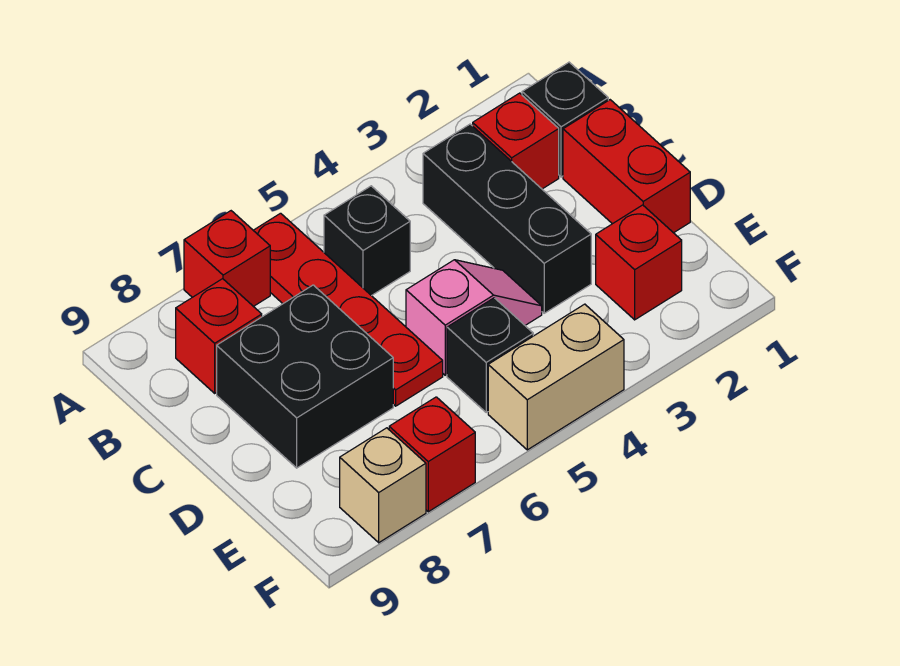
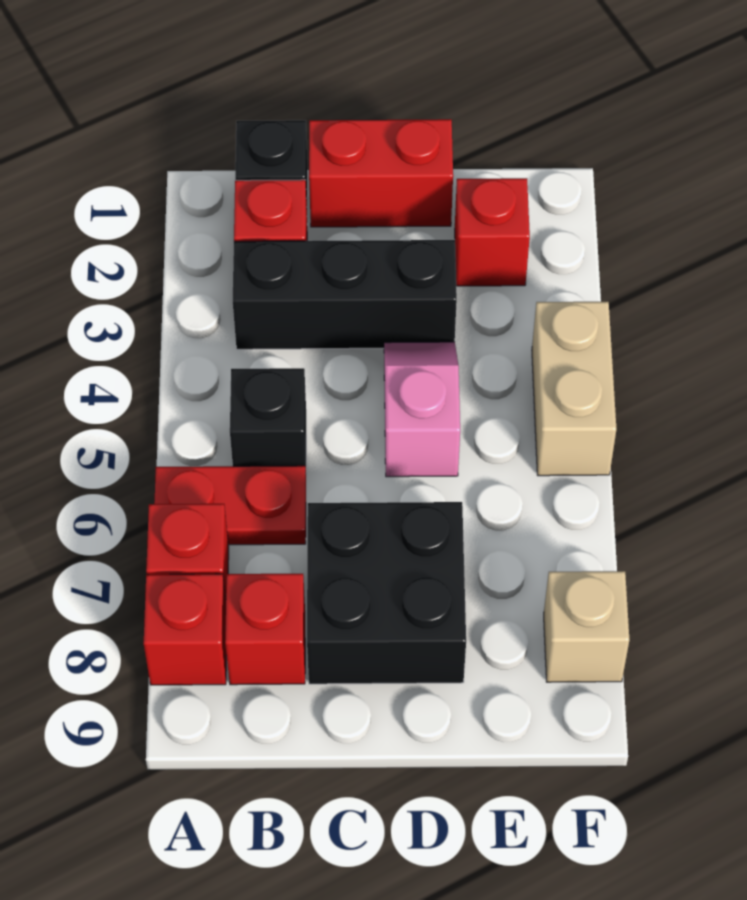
red plate A6:D6 level 1 -> red plate A6:B6 level 1
black brick E5 level 1 -> none
red brick F7 level 1 -> red brick A8 level 1

